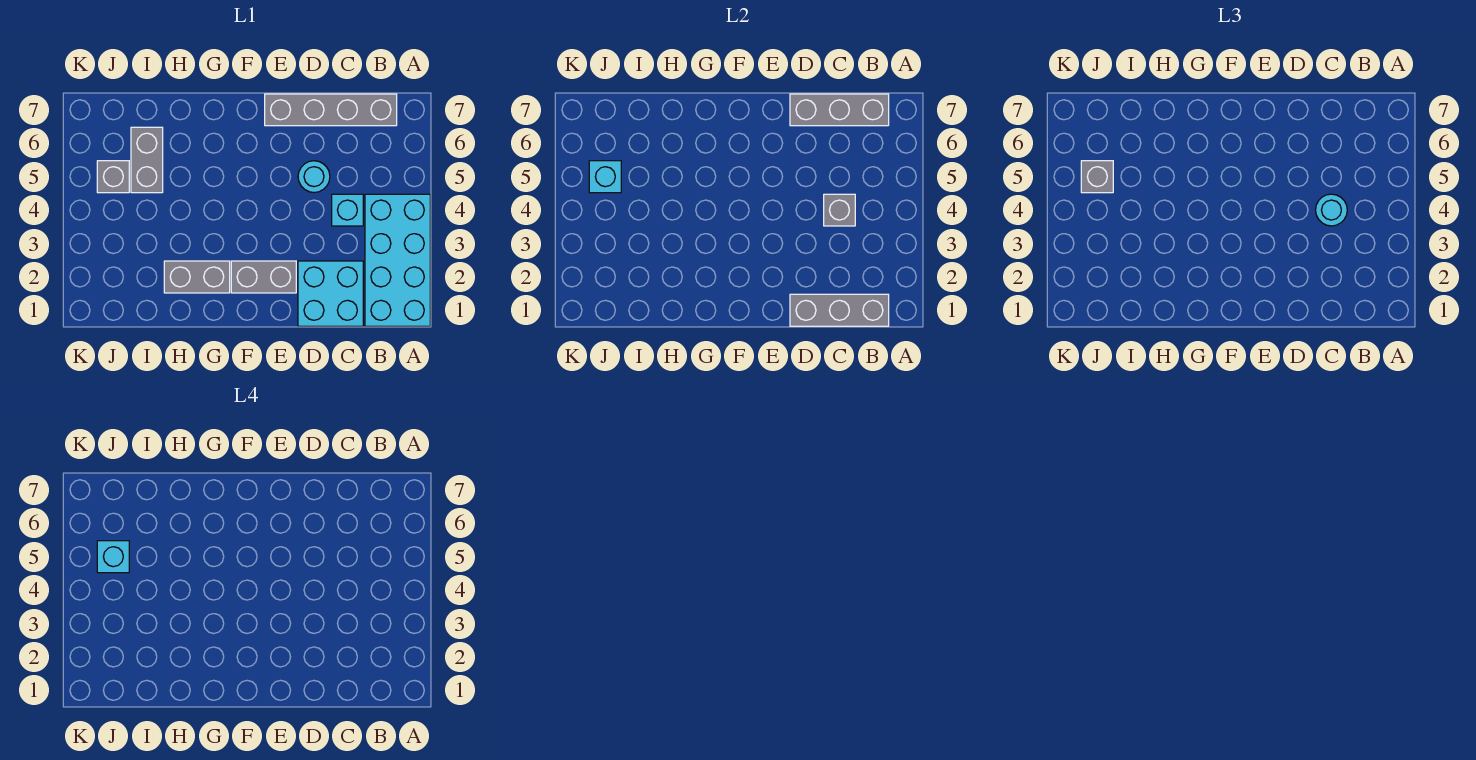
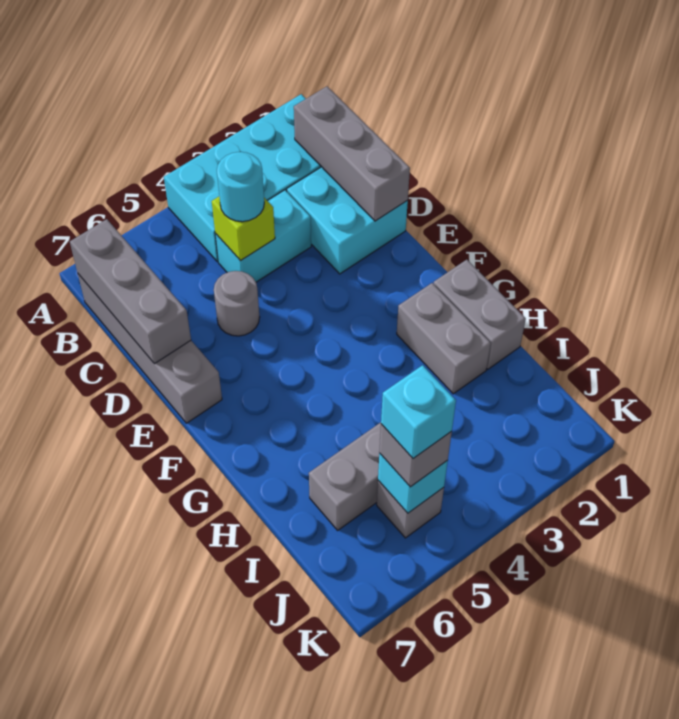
cyan brick C4 level 1 -> cyan brick C3:C4 level 1
grey brick C4 level 2 -> lime brick C4 level 2
cyan round brick D5 level 1 -> grey round brick D5 level 1
grey brick E2:F2 level 1 -> grey brick G1:H1 level 1

